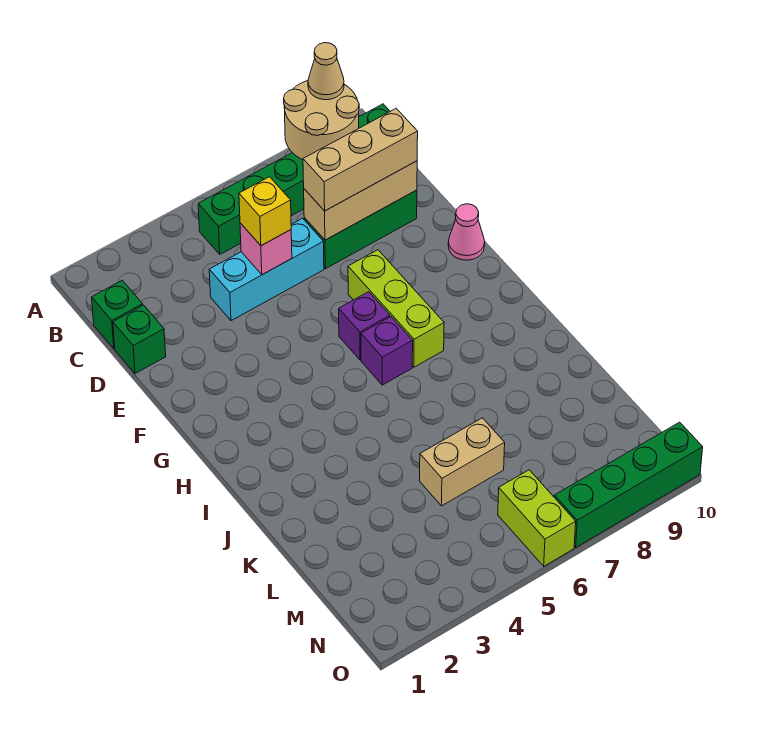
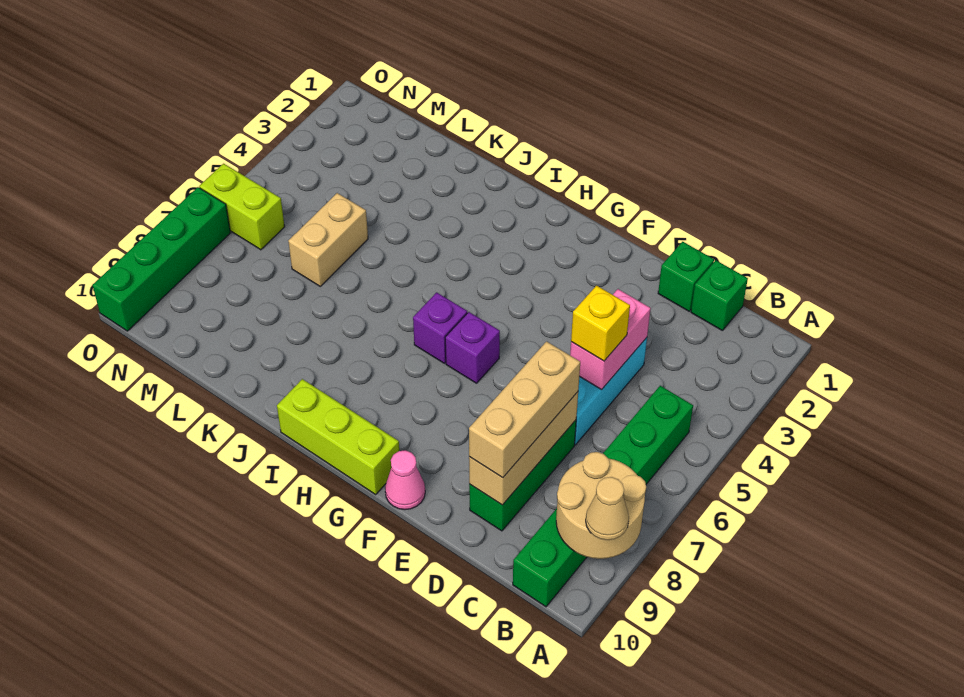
pink brick D5 level 2 -> pink brick D4:D5 level 2
lime brick F7:H7 level 1 -> lime brick G10:I10 level 1

